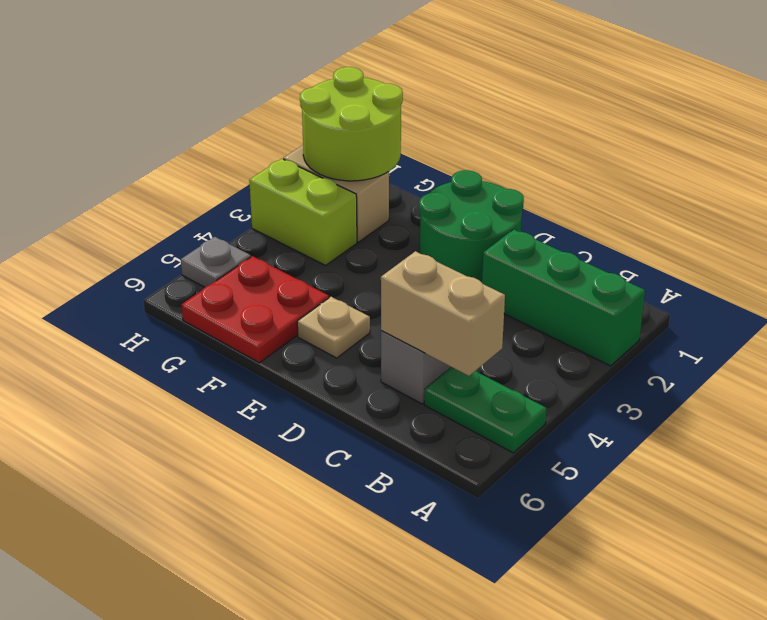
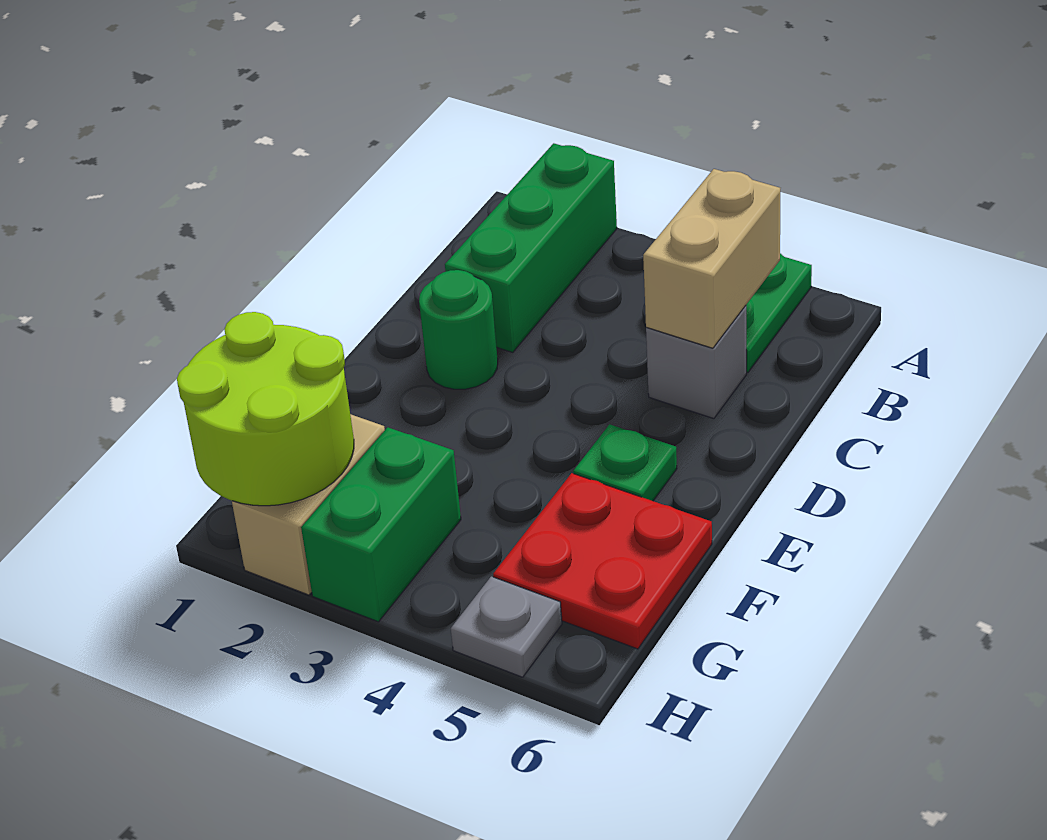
green round brick D1:E2 level 1 -> green round brick D2 level 1
tan plate E5 level 1 -> green plate E5 level 1
lime brick G3:H3 level 1 -> green brick G3:H3 level 1

